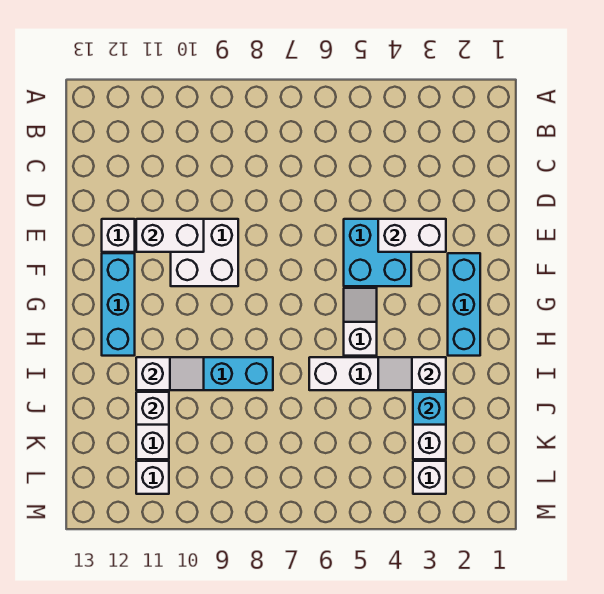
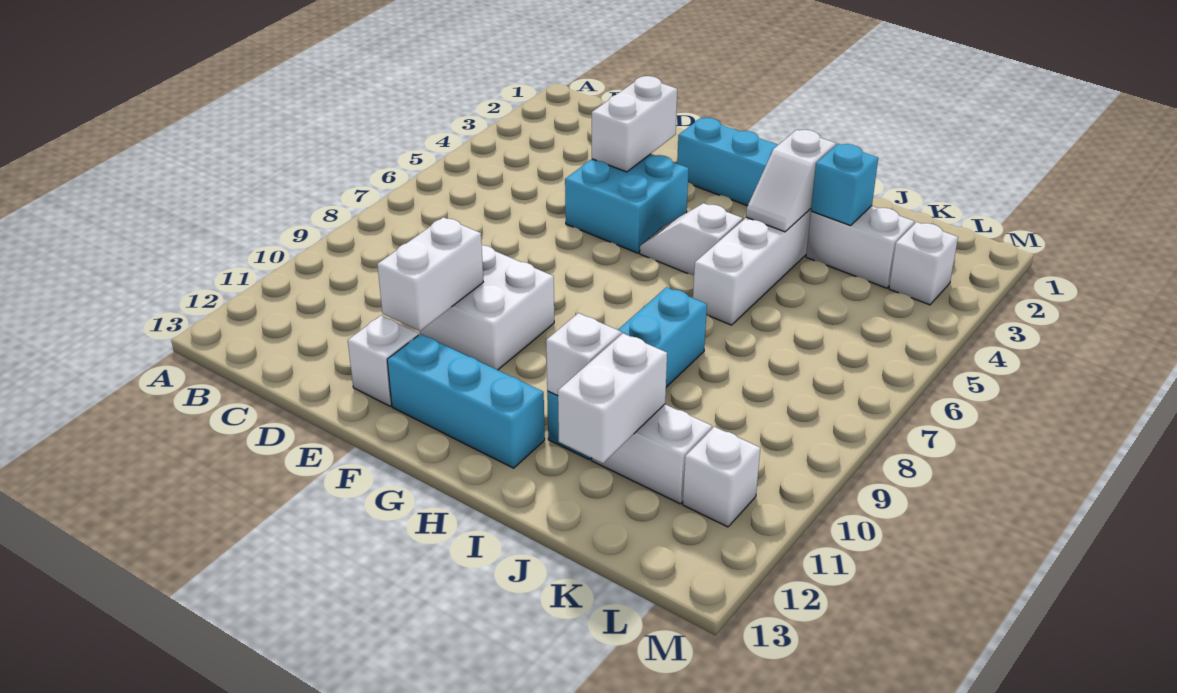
white brick J11 level 2 -> white brick J11:J12 level 2

